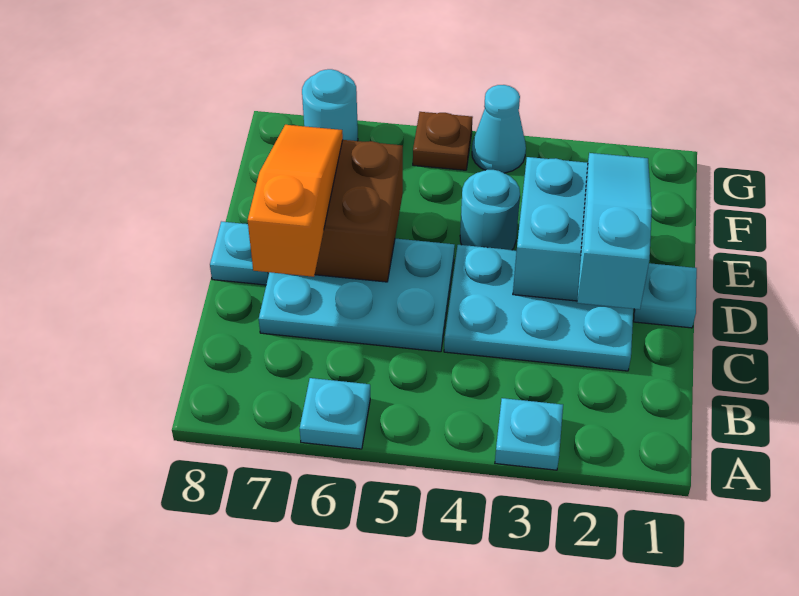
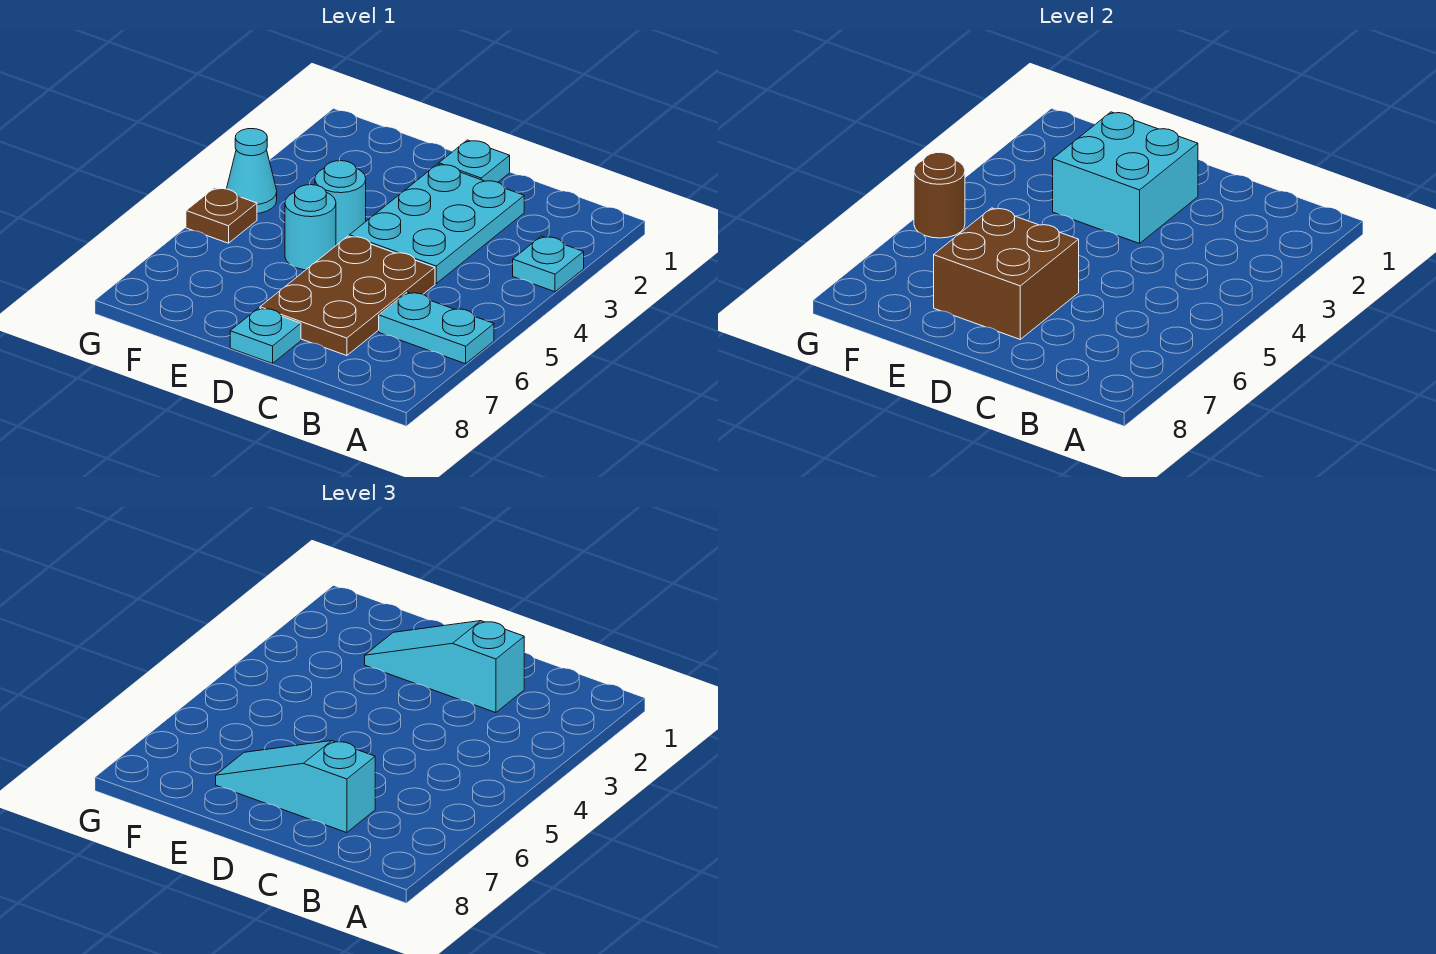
cyan plate A6 level 1 -> cyan plate A6:B6 level 1
cyan plate C5:D7 level 1 -> brown plate C5:D7 level 1
orange slope C7:E7 level 3 top C -> cyan slope C7:E7 level 3 top C
none -> brown round brick G5 level 2
cyan round brick G7 level 1 -> cyan round brick E5 level 1

